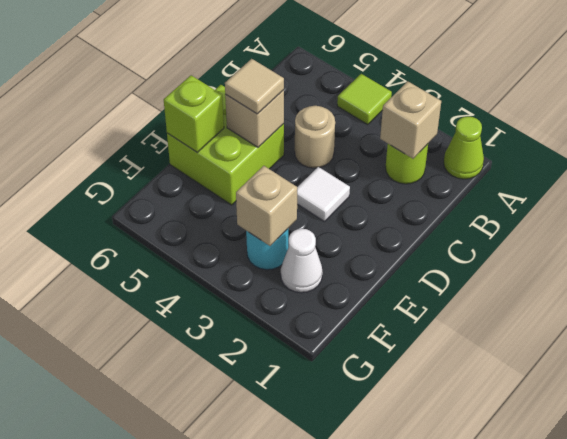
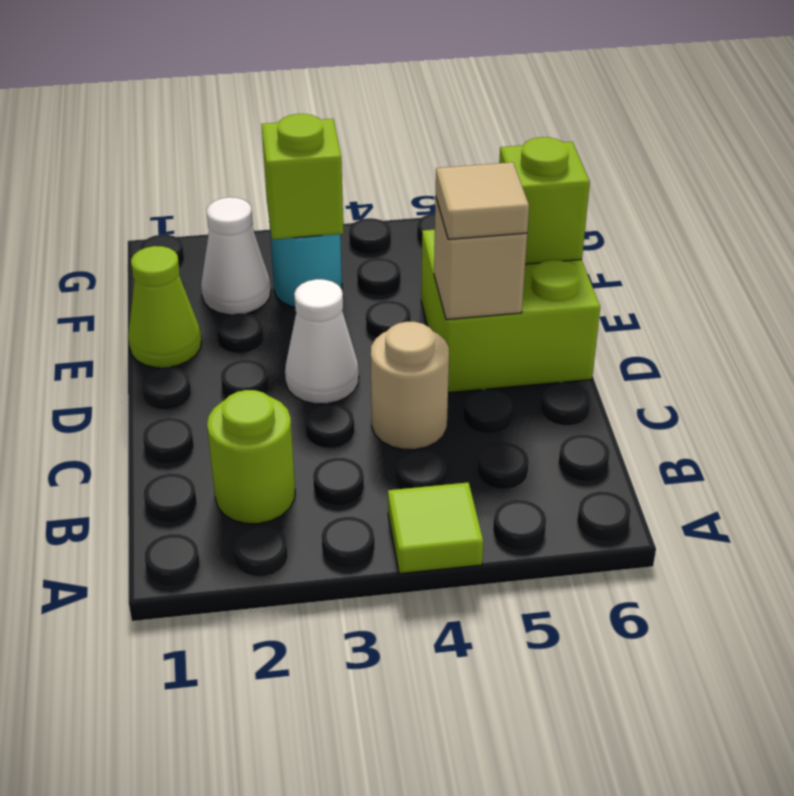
lime cone A1 level 1 -> lime cone E1 level 1
tan brick B2 level 2 -> none
white tile D3 level 1 -> white cone D3 level 1
tan brick F3 level 2 -> lime brick F3 level 2

